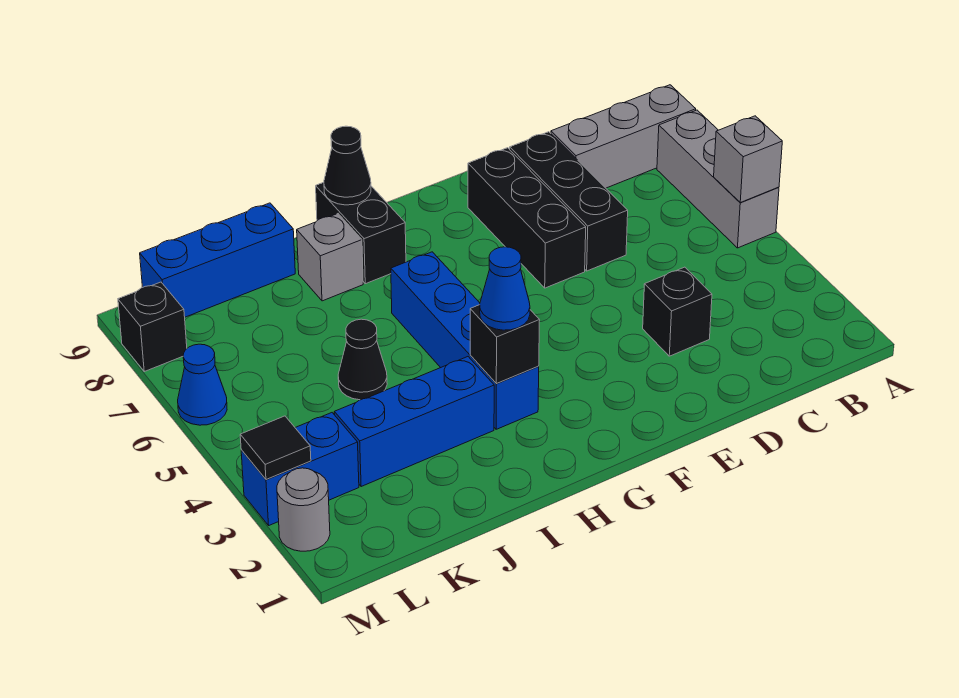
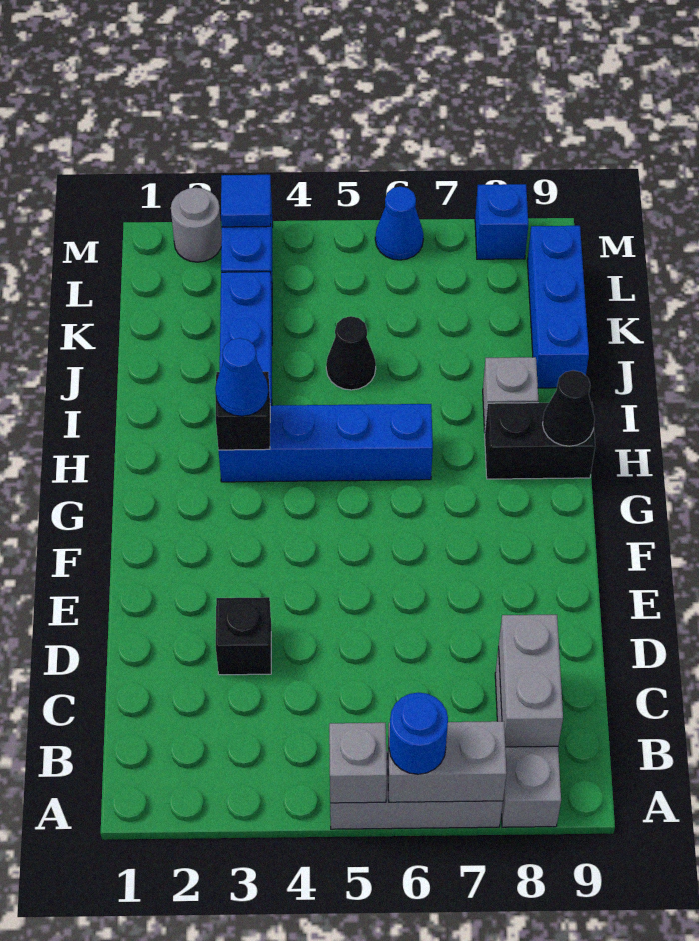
none -> grey brick A6:A7 level 2
none -> blue round brick A6 level 3
none -> grey brick B8:C8 level 2
black brick D6:D8 level 1 -> none
black brick E6:E8 level 1 -> none
black tile M3 level 2 -> blue tile M3 level 2
black brick M8 level 1 -> blue brick M8 level 1

